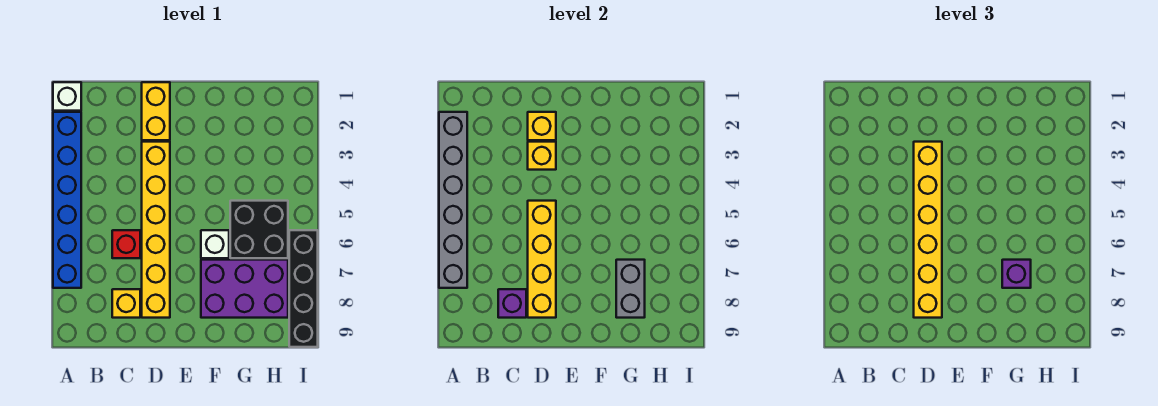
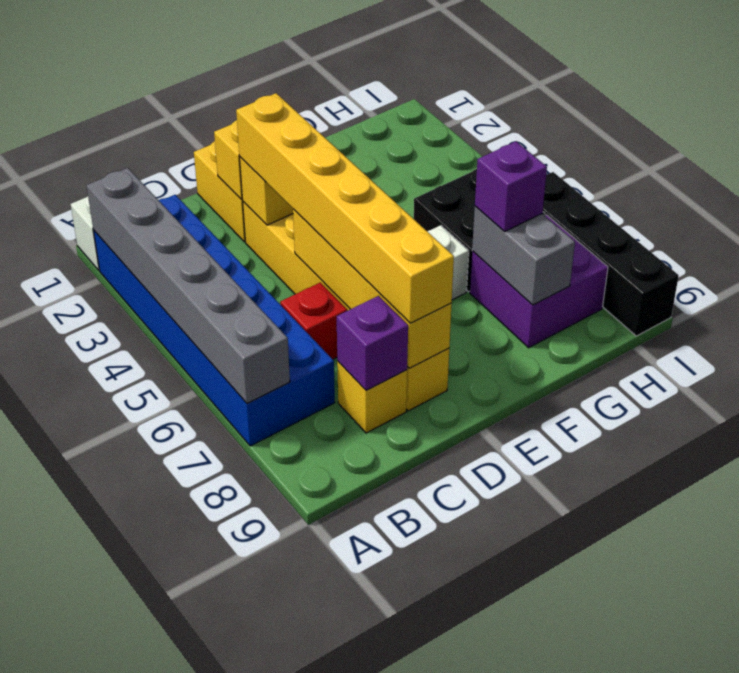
blue brick A2:A7 level 1 -> blue brick A2:B7 level 1
purple brick F7:H8 level 1 -> purple brick G7:H8 level 1

